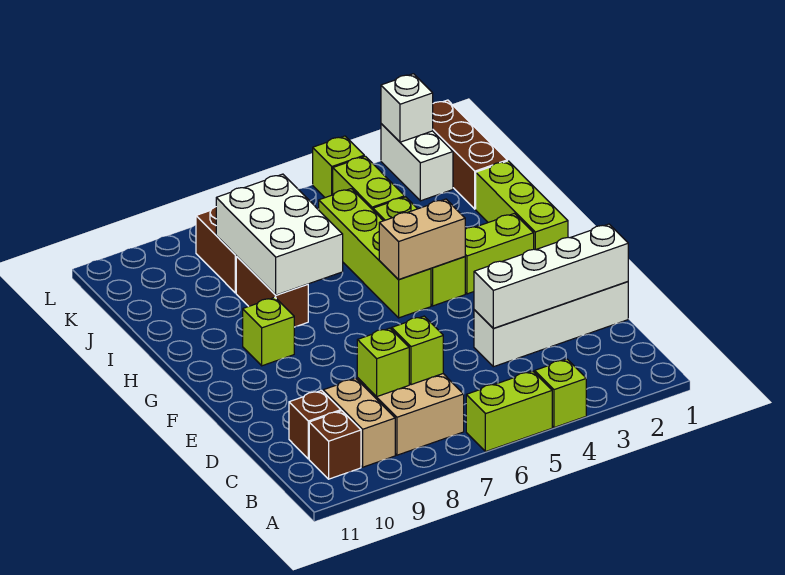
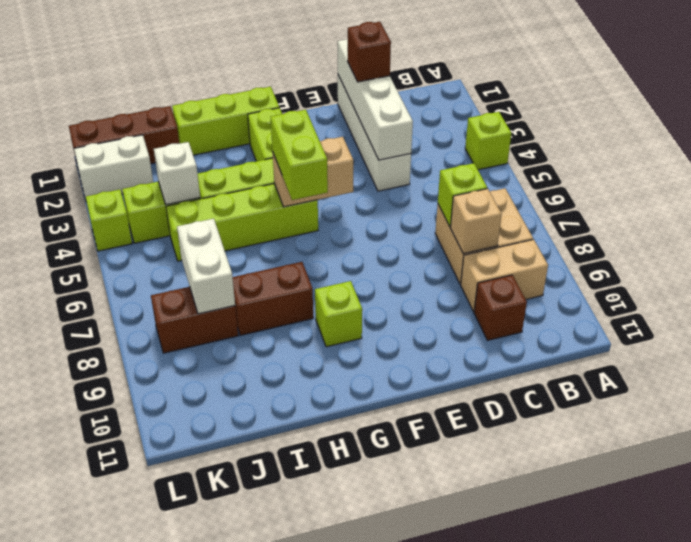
lime brick A5:A6 level 1 -> lime brick G5:G6 level 3
brown brick B10 level 1 -> brown brick D2 level 3
lime brick C8 level 2 -> tan brick C8 level 2
tan brick G4:G5 level 2 -> tan brick F5:G5 level 2
white brick H7:J8 level 2 -> white brick J7:J8 level 2
white brick L2 level 2 -> white brick J4 level 2

